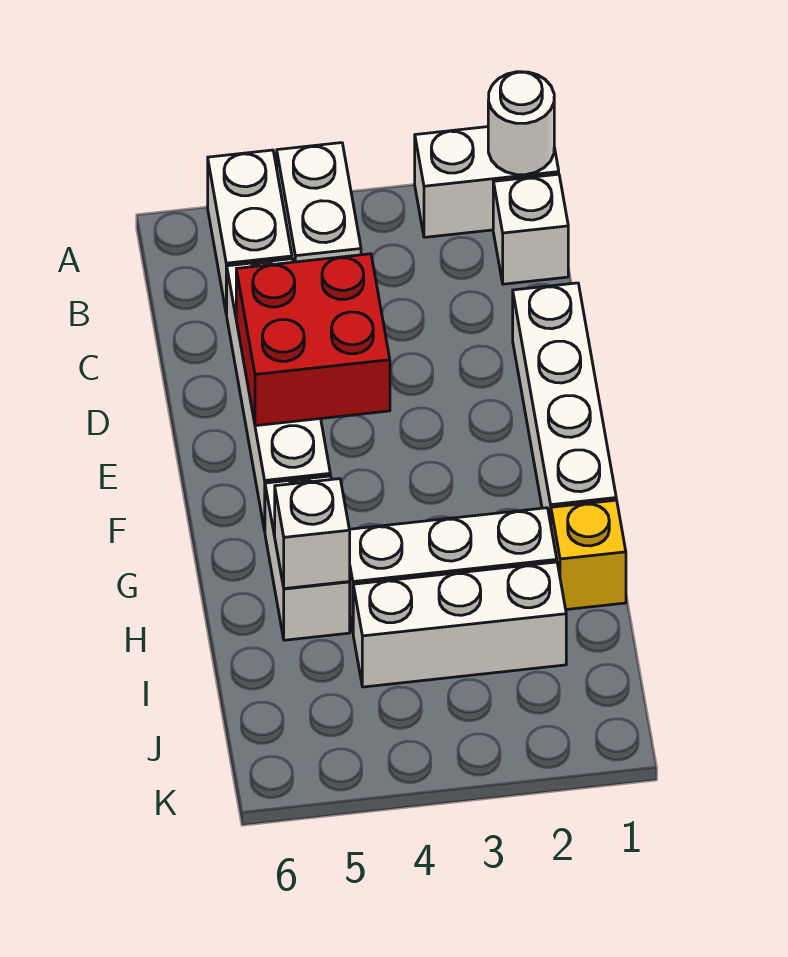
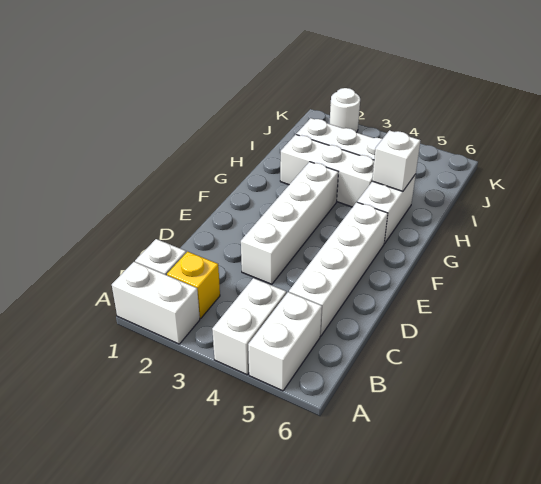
white round brick A1 level 2 -> white round brick K2 level 1
white brick D1:G1 level 1 -> white brick D3:G3 level 1
red brick D4:E5 level 2 -> none
yellow brick H1 level 1 -> yellow brick B2 level 1

